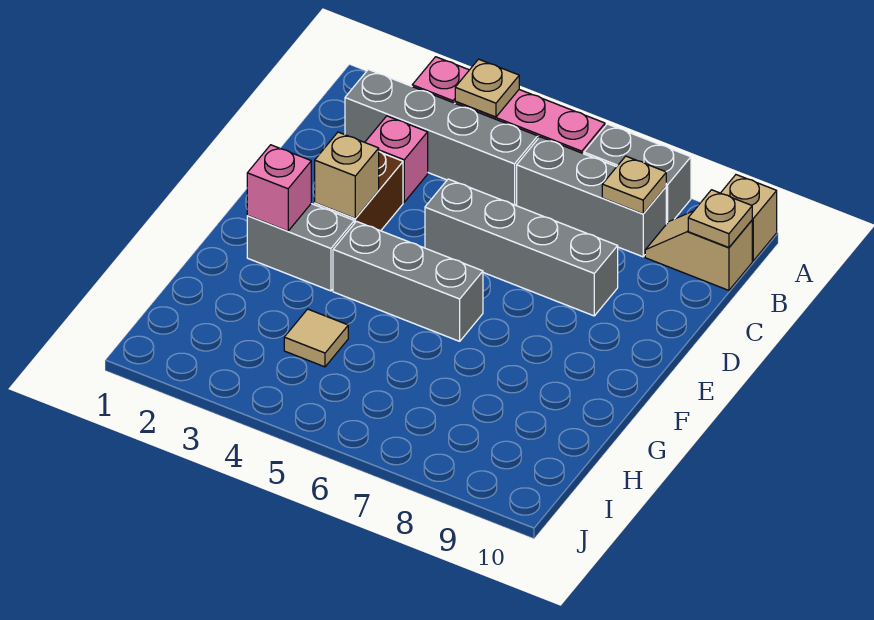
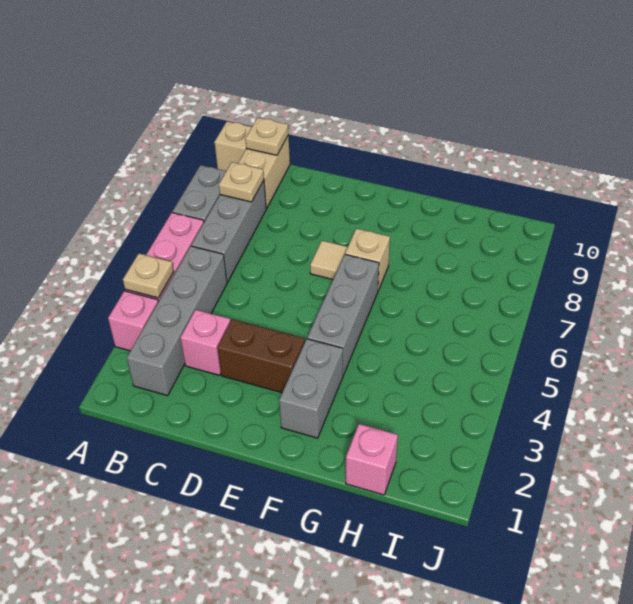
tan slope B9:B10 level 1 top 10 -> tan brick B9:B10 level 1
grey brick D5:D8 level 1 -> none
tan brick E3 level 2 -> tan brick F7 level 1
pink brick F2 level 2 -> pink brick H1 level 1
tan tile H4 level 1 -> tan tile E7 level 1

